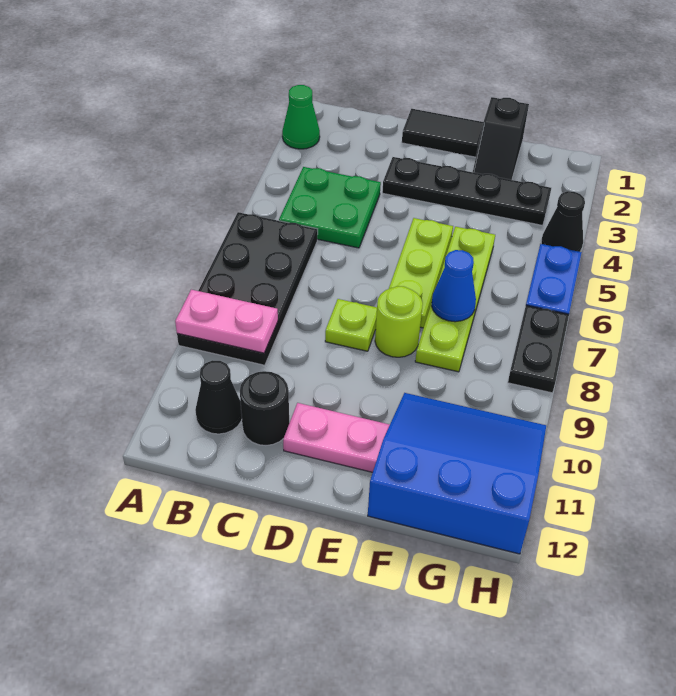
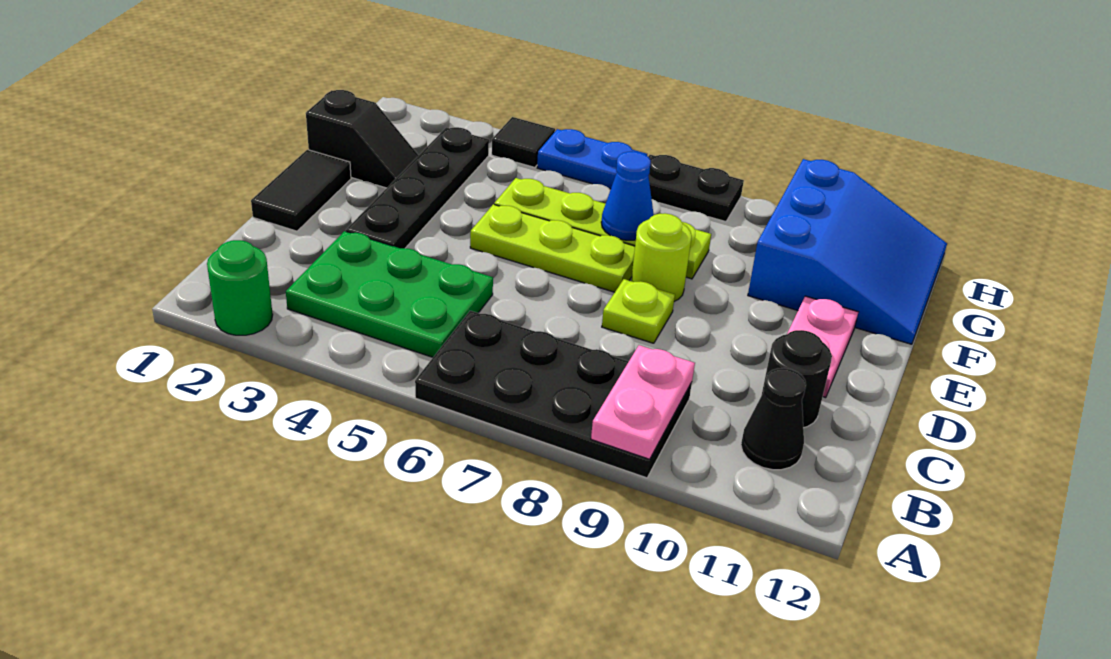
green cone A2 level 1 -> green round brick A2 level 1
green plate B4:C5 level 1 -> green plate B3:C5 level 1
blue slope F10:H12 level 1 top 12 -> blue slope F10:H12 level 1 top 10
black cone H4 level 1 -> black tile H4 level 1

